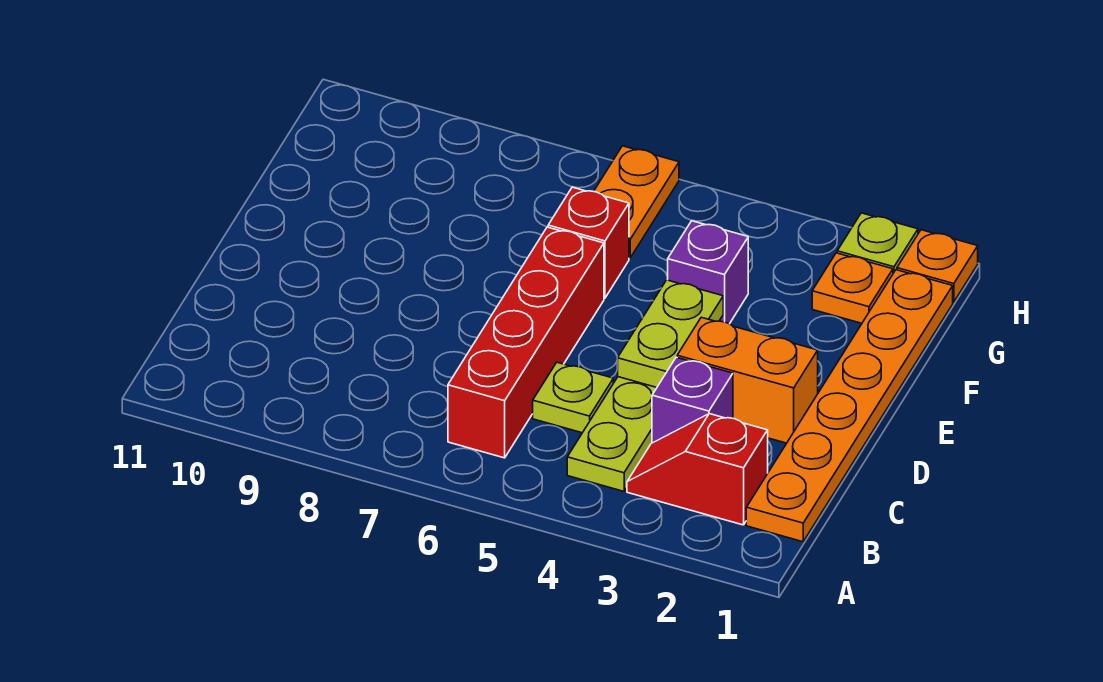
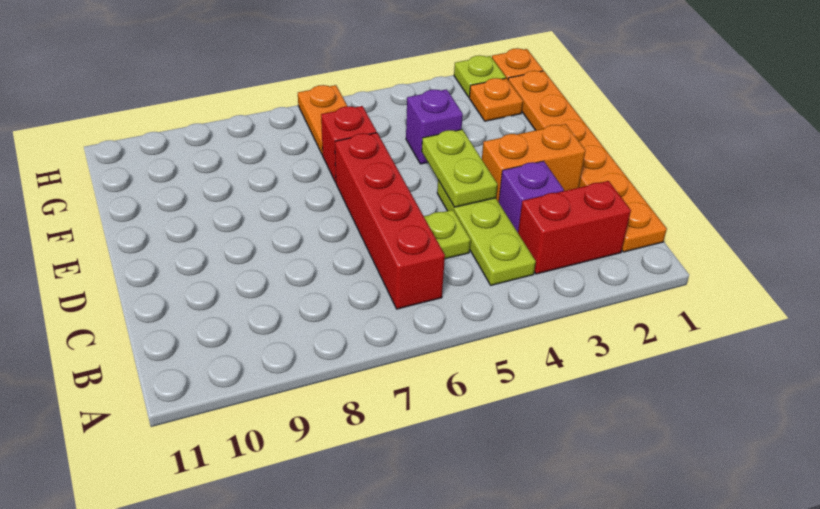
red slope B2:B3 level 1 top 2 -> red brick B2:B3 level 1

